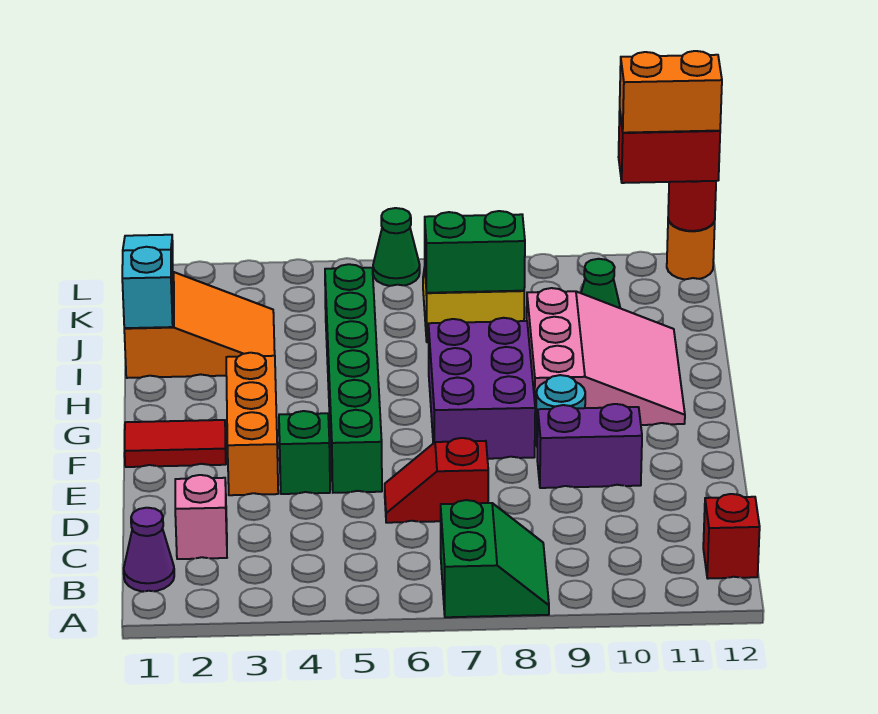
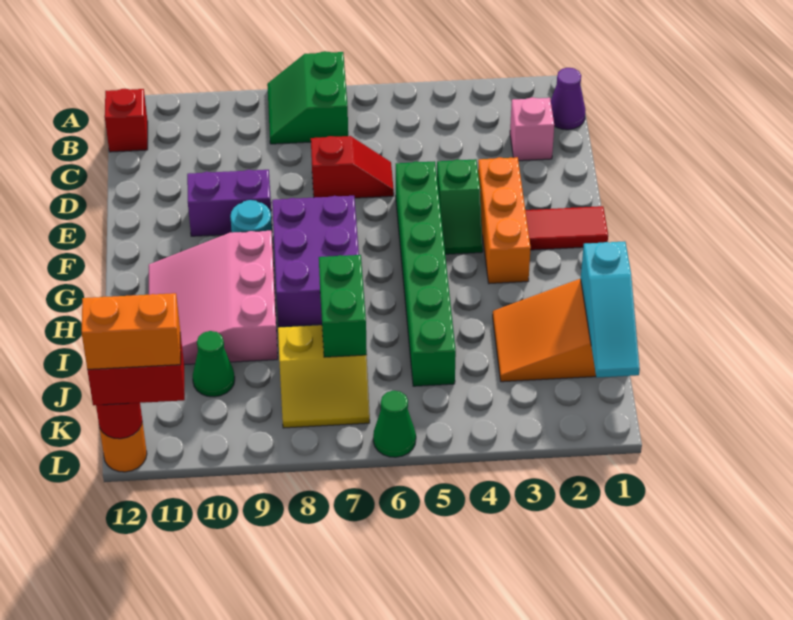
green brick J7:J8 level 2 -> green brick I7:J7 level 2

